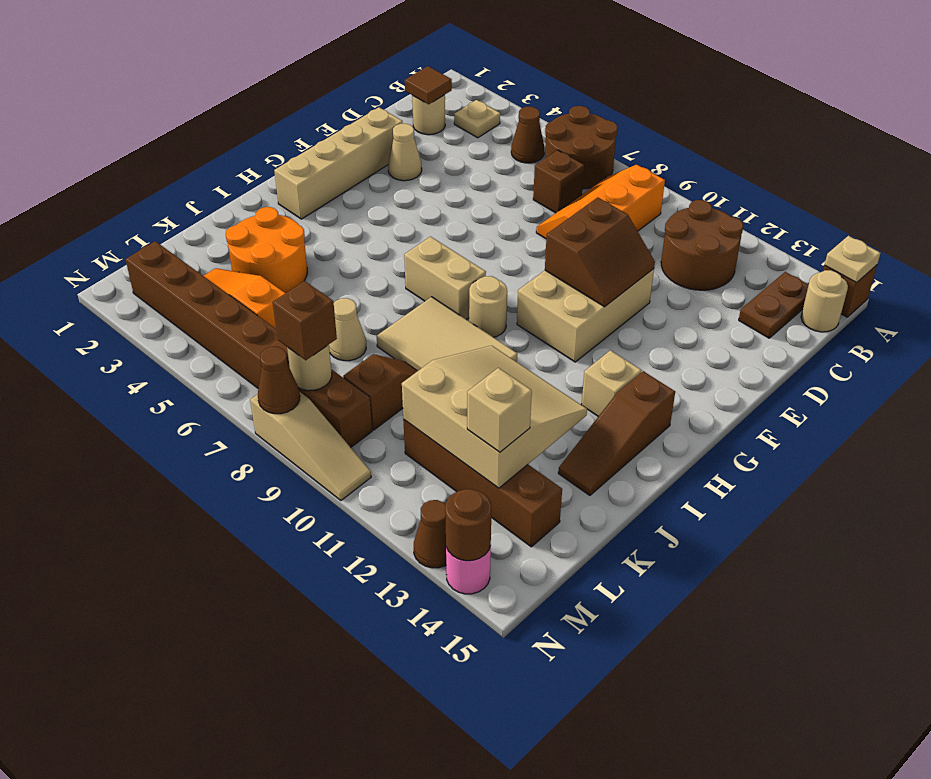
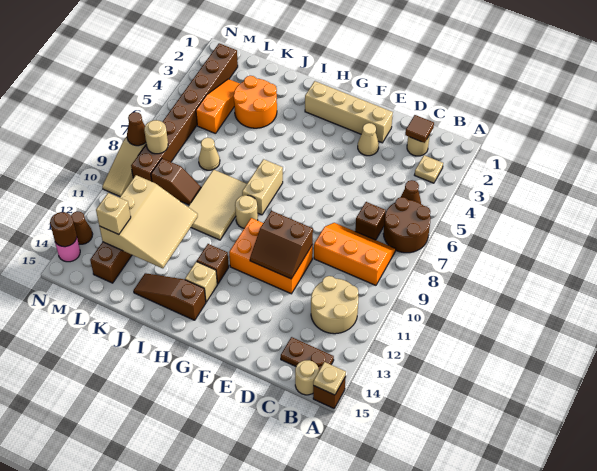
brown round brick B11:C12 level 1 -> tan round brick B11:C12 level 1
tan brick E10:G11 level 1 -> orange brick E10:G11 level 1
brown brick M8 level 3 -> brown brick H12 level 1

